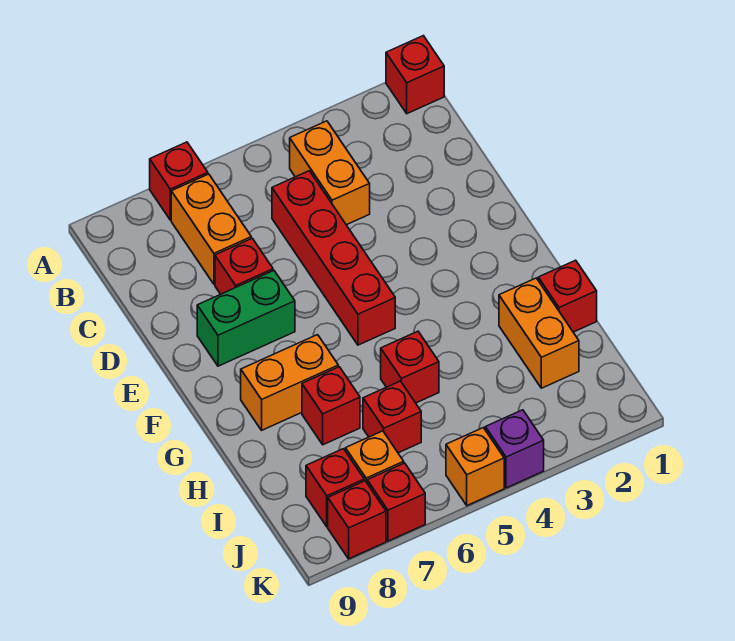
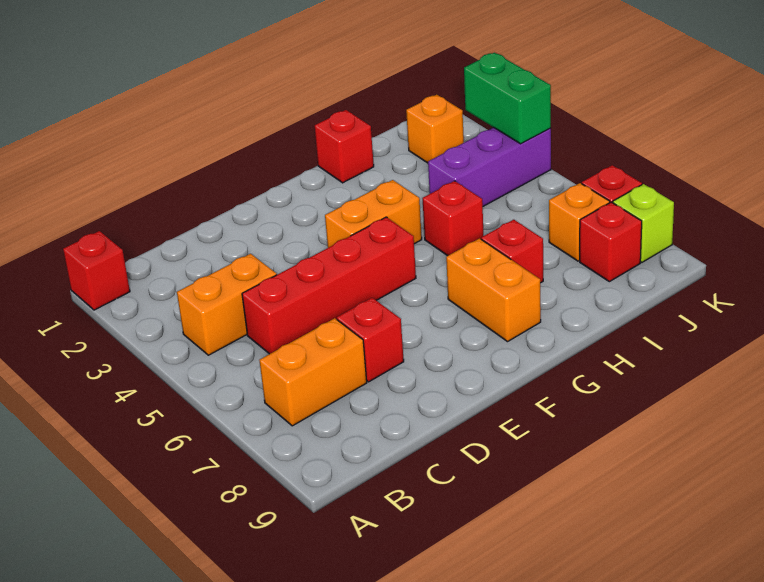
red brick A7 level 1 -> none
green brick E7:E8 level 1 -> green brick K3:K4 level 2
orange brick H2:I2 level 1 -> orange brick F4:G4 level 1
red brick I6 level 1 -> none
purple brick K4 level 1 -> purple brick I4:K4 level 1
orange brick K5 level 1 -> orange brick J2 level 1
red brick K8 level 1 -> lime brick K8 level 1

